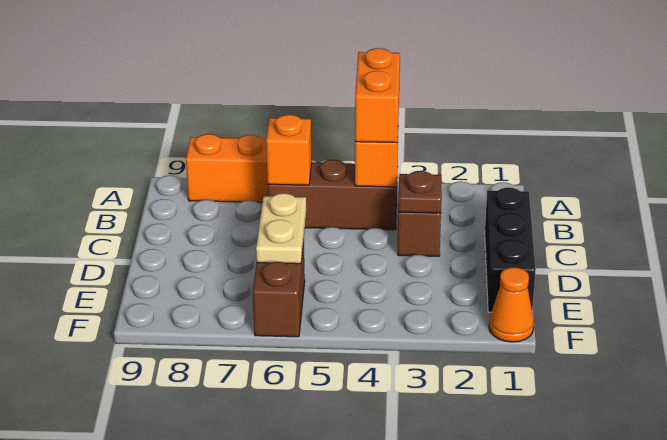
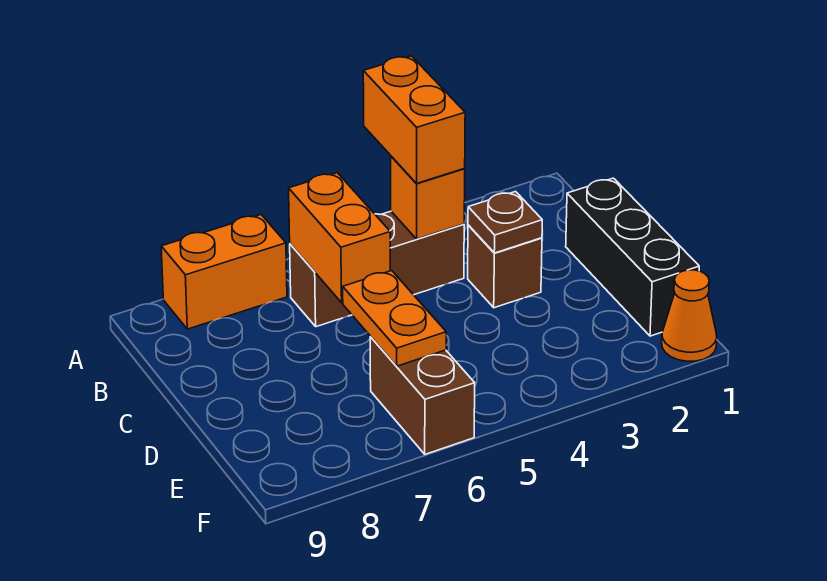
orange brick B6 level 2 -> orange brick B6:C6 level 2
tan plate D6:E6 level 2 -> orange plate D6:E6 level 2

